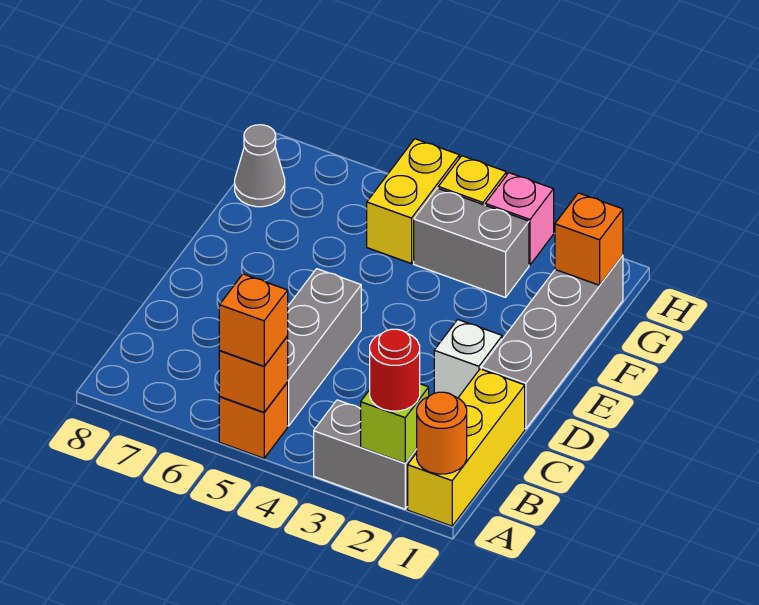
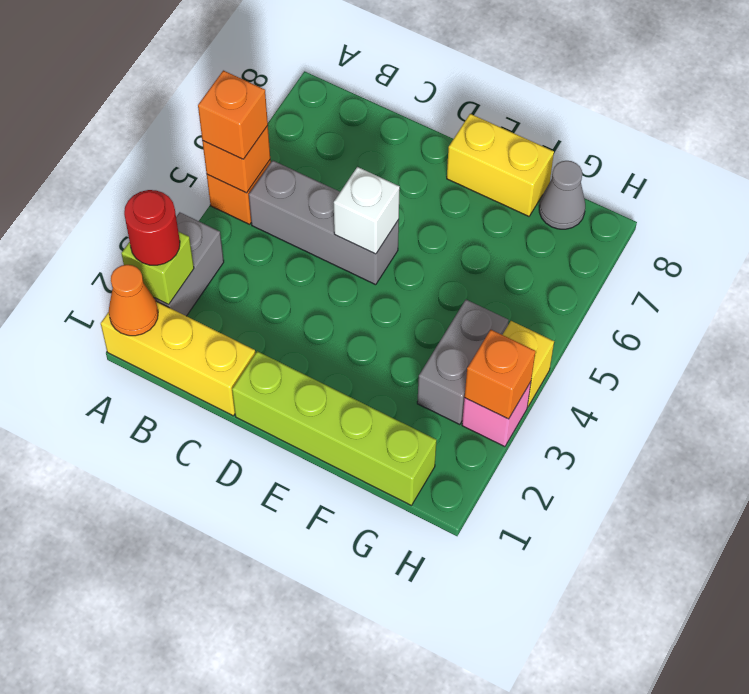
orange round brick A1 level 2 -> orange cone A1 level 2
grey brick D1:G1 level 1 -> lime brick D1:G1 level 1
white brick D2 level 1 -> white brick D5 level 2
orange brick G1 level 2 -> orange brick H3 level 2
yellow brick G5:H5 level 1 -> yellow brick E8:F8 level 1

